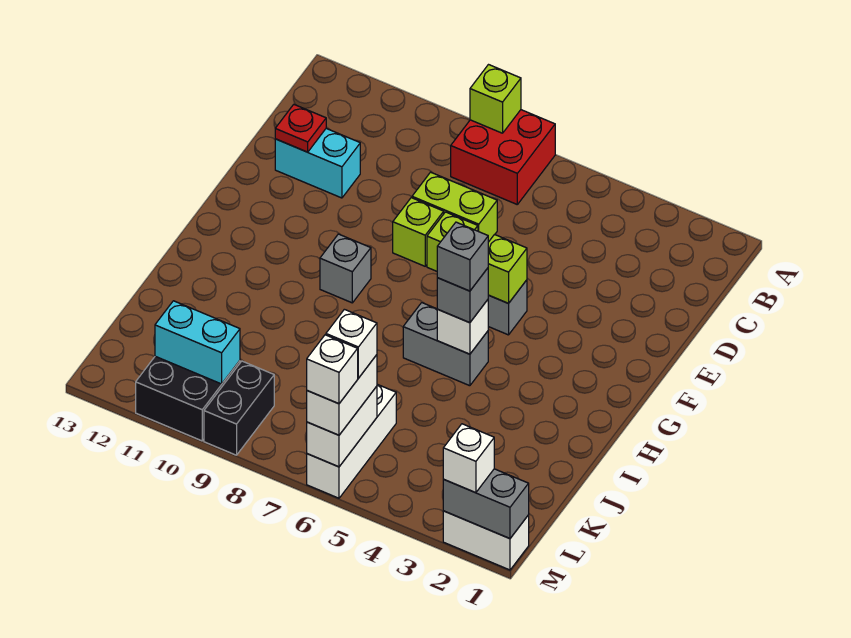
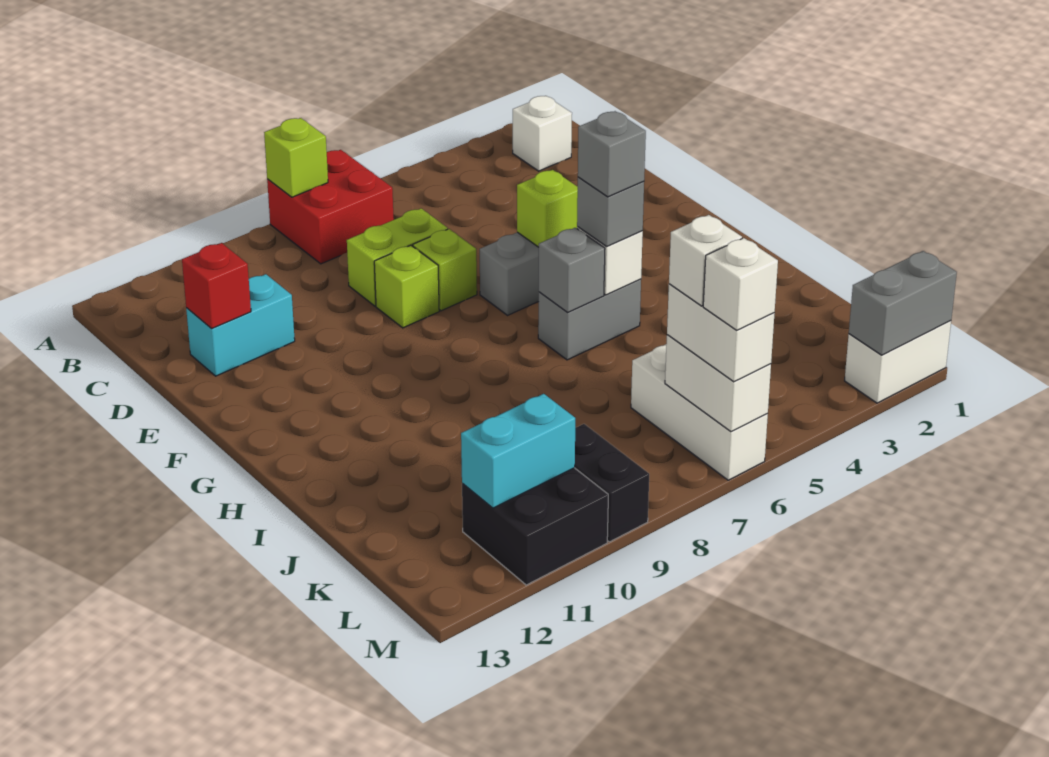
red plate D12 level 2 -> red brick D12 level 2
grey brick G9 level 1 -> grey brick H6 level 2
white brick M2 level 3 -> white brick B2 level 1

